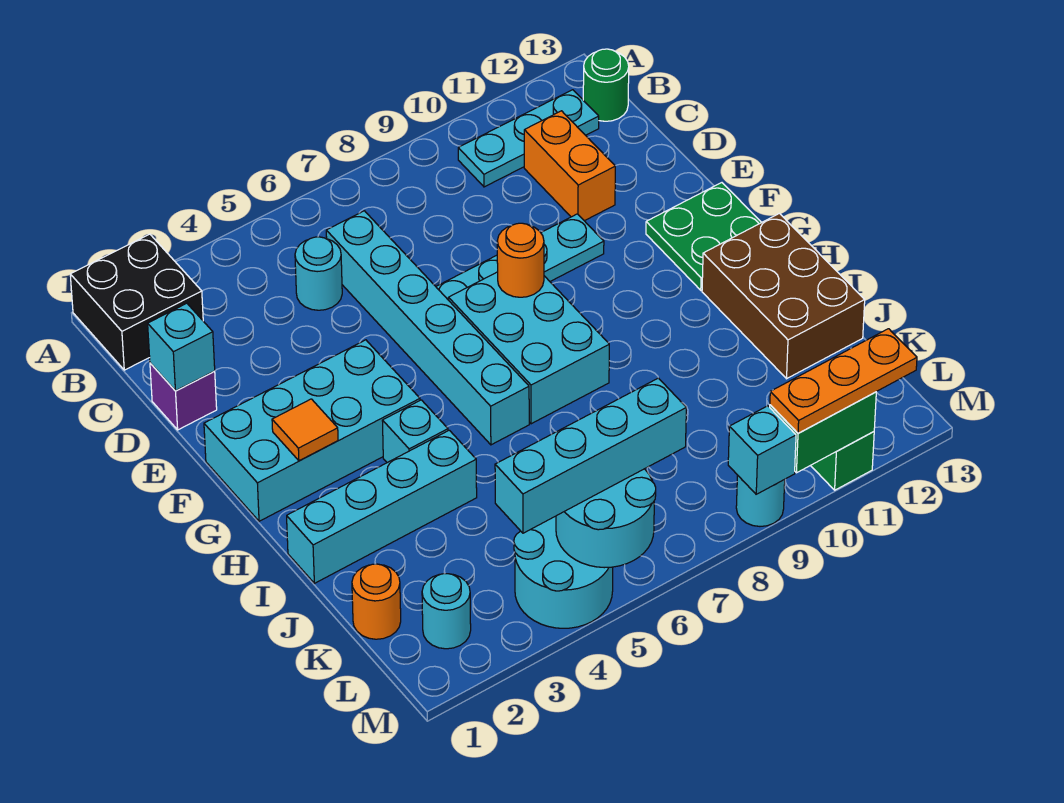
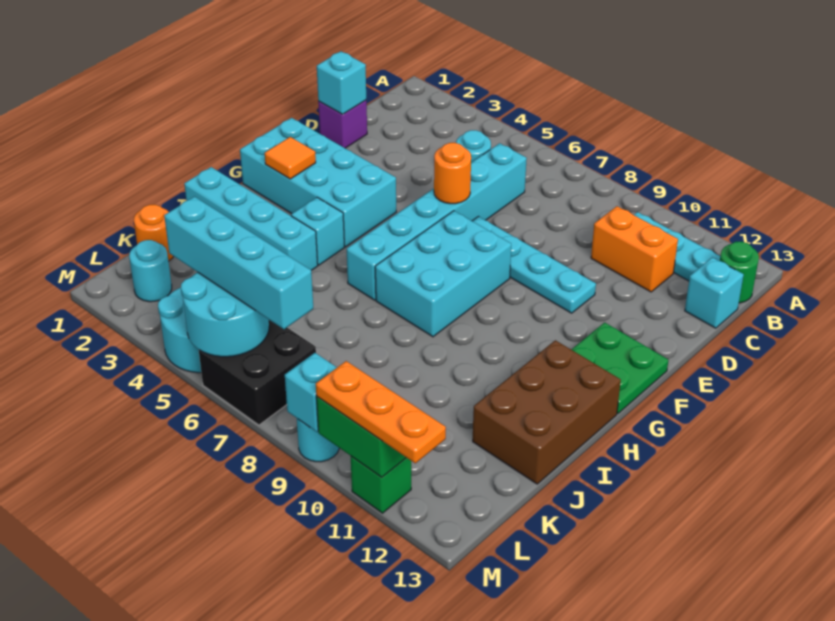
black brick A1:B2 level 1 -> black brick L6:M7 level 1
orange brick C11:D11 level 1 -> orange brick C10:C11 level 1
none -> cyan brick C13 level 1
orange round brick F8 level 2 -> orange round brick E6 level 2

